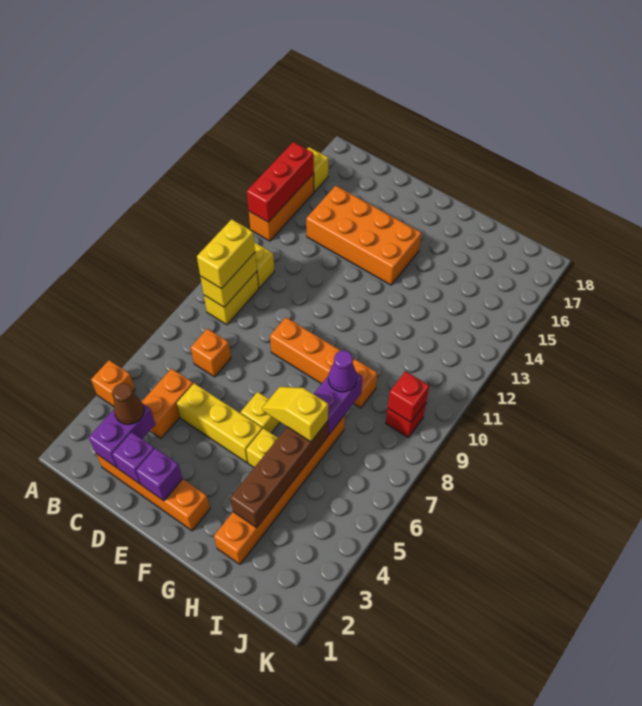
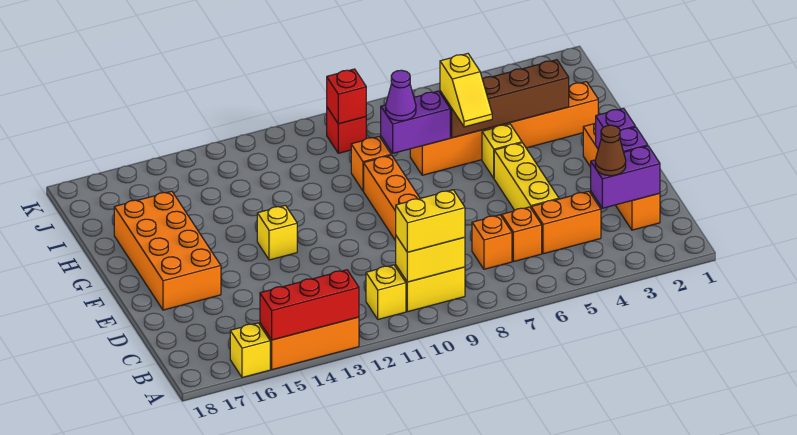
orange brick A4 level 1 -> orange brick C6 level 1
orange brick C14:F15 level 1 -> orange brick E16:H17 level 1
yellow brick F6 level 1 -> yellow brick F13 level 1

